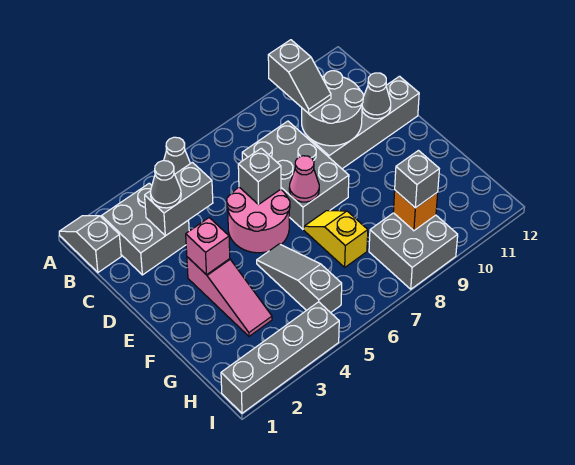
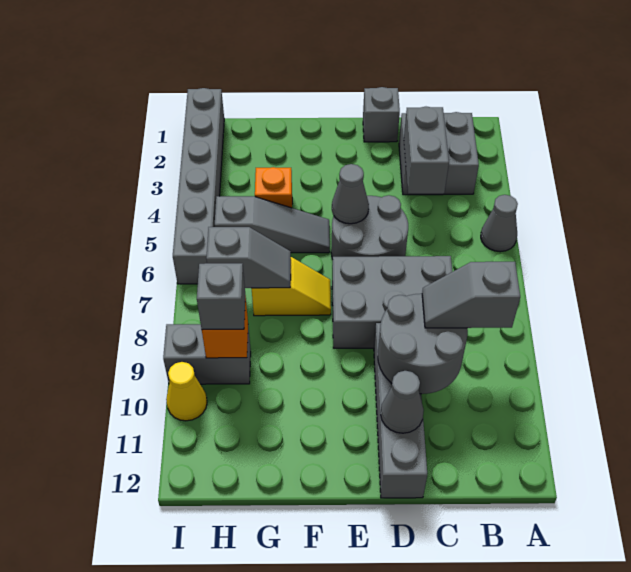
grey slope A1:B1 level 1 top B -> grey slope G7:H7 level 2 top H
grey cone C3 level 3 -> grey cone E5 level 2
pink round brick D5:E6 level 1 -> grey round brick D5:E6 level 1
grey brick D6 level 2 -> grey brick D1 level 1
pink slope E3:G3 level 1 top E -> none
pink brick E3 level 2 -> none
pink cone E7 level 2 -> none
none -> orange brick G4 level 1
grey brick H8:I9 level 1 -> grey brick H9:I9 level 1
grey brick I1:I4 level 1 -> grey brick I1:I6 level 1
none -> yellow cone I10 level 1

